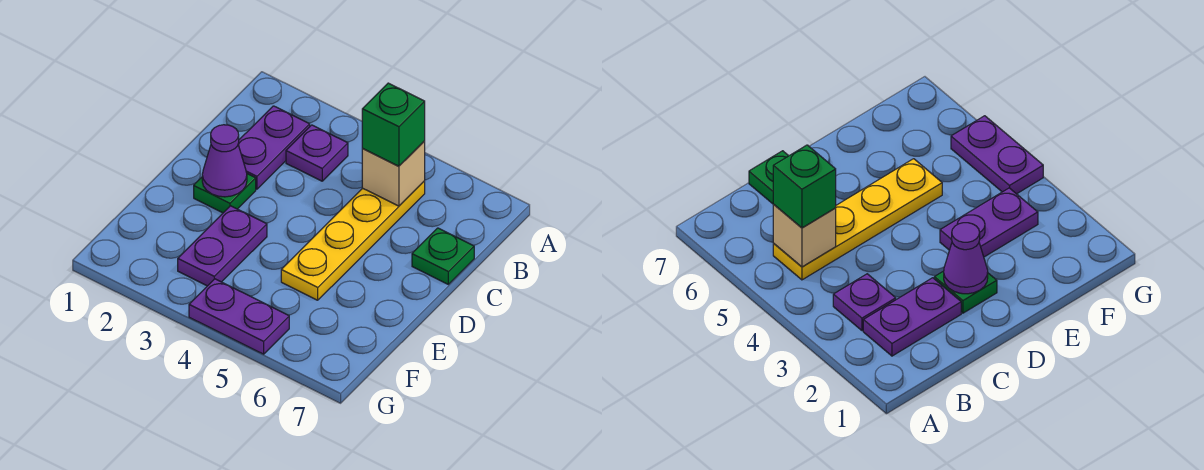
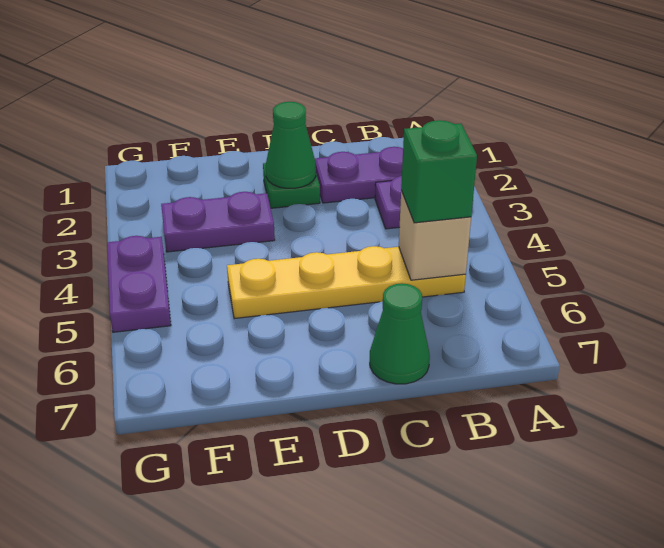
green plate C7 level 1 -> green cone C7 level 1
purple cone D2 level 2 -> green cone D2 level 2

